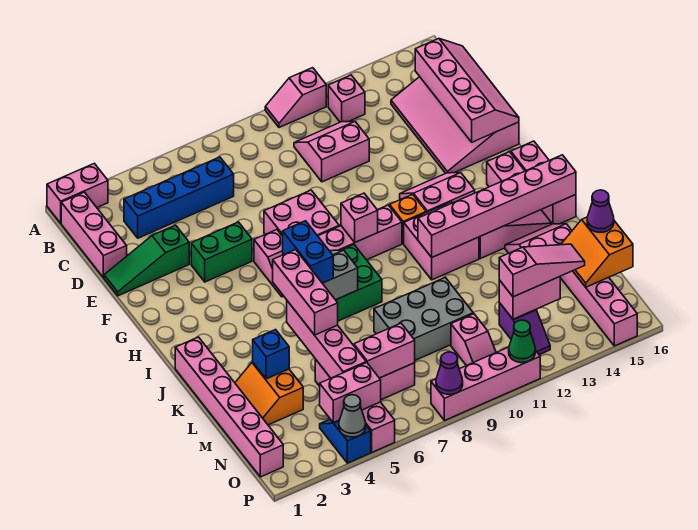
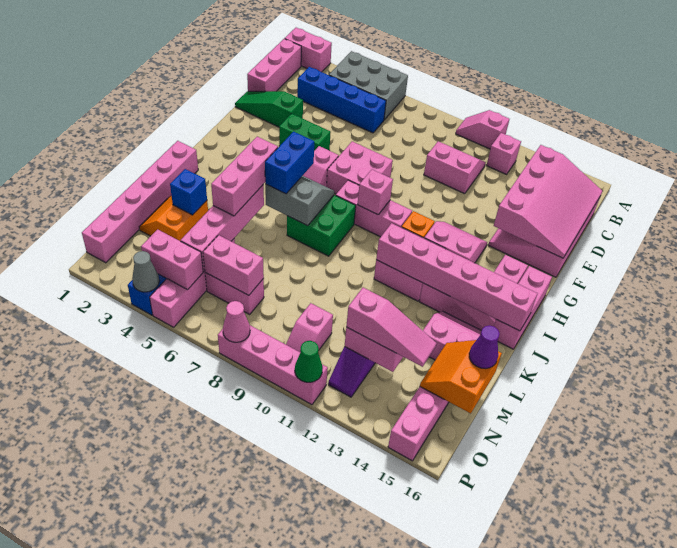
pink slope C15:F16 level 2 top 15 -> pink slope C14:F16 level 2 top 14
grey brick L8:M10 level 1 -> grey brick A4:B6 level 1
purple cone P8 level 2 -> pink cone P8 level 2

